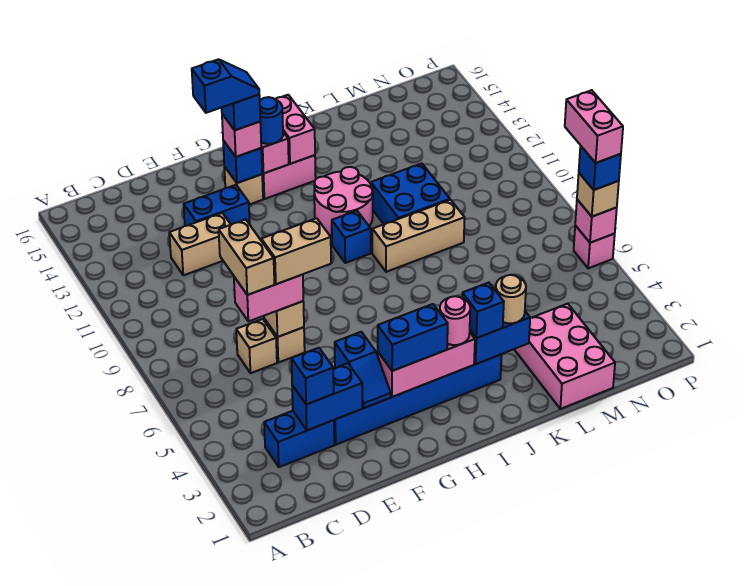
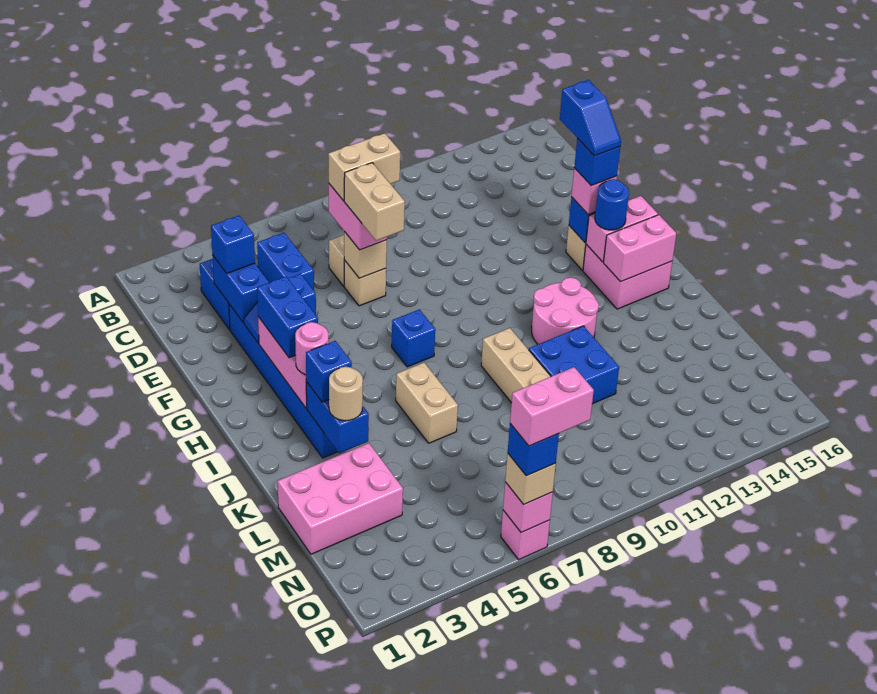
tan brick D12:E12 level 1 -> tan brick J6:K6 level 1
blue brick E13:F13 level 1 -> blue brick C5:D5 level 1
blue brick I10 level 1 -> blue brick H7 level 1

